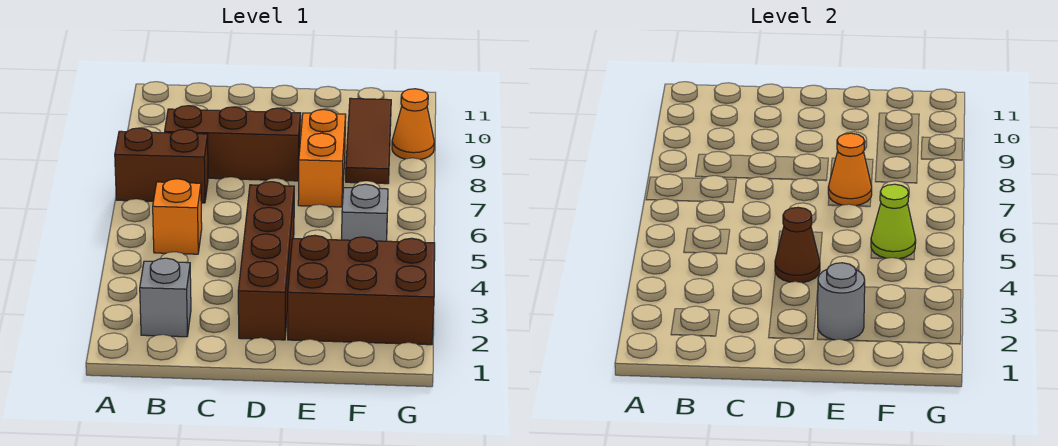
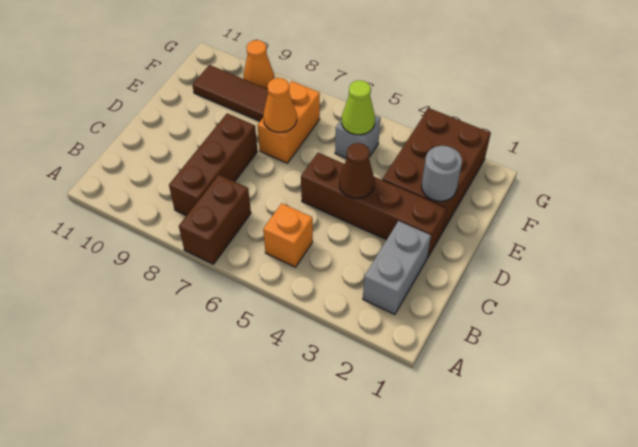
grey brick B2 level 1 -> grey brick B2:C2 level 1
orange brick E7:E8 level 1 -> orange brick E7:F7 level 1

